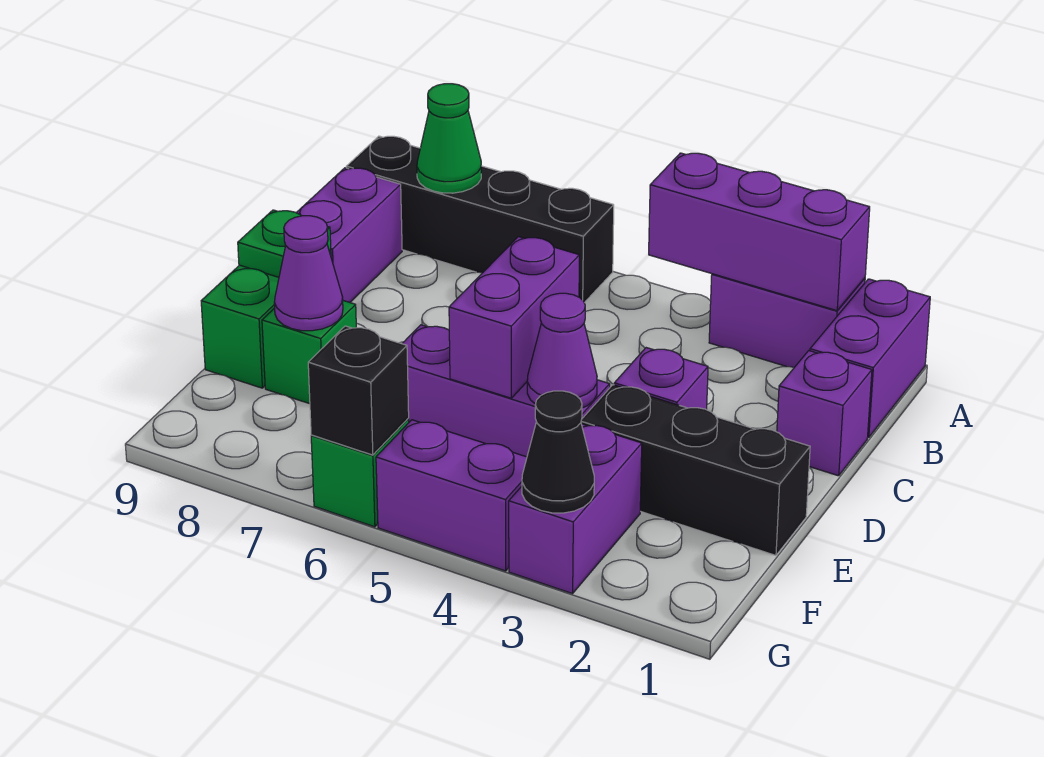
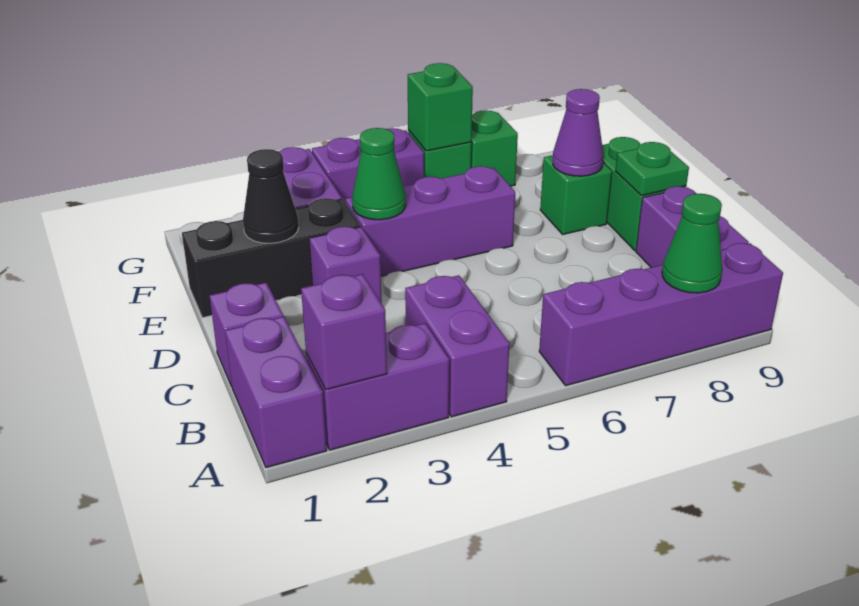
purple brick A2:A4 level 2 -> purple brick A2 level 2
black brick A6:A9 level 1 -> purple brick A6:A9 level 1
purple brick D5:E5 level 2 -> purple brick A4:B4 level 1
purple cone E4 level 2 -> green cone E4 level 2
black cone G3 level 2 -> black cone E2 level 2
black brick G6 level 2 -> green brick G6 level 2
none -> green brick G7 level 1

